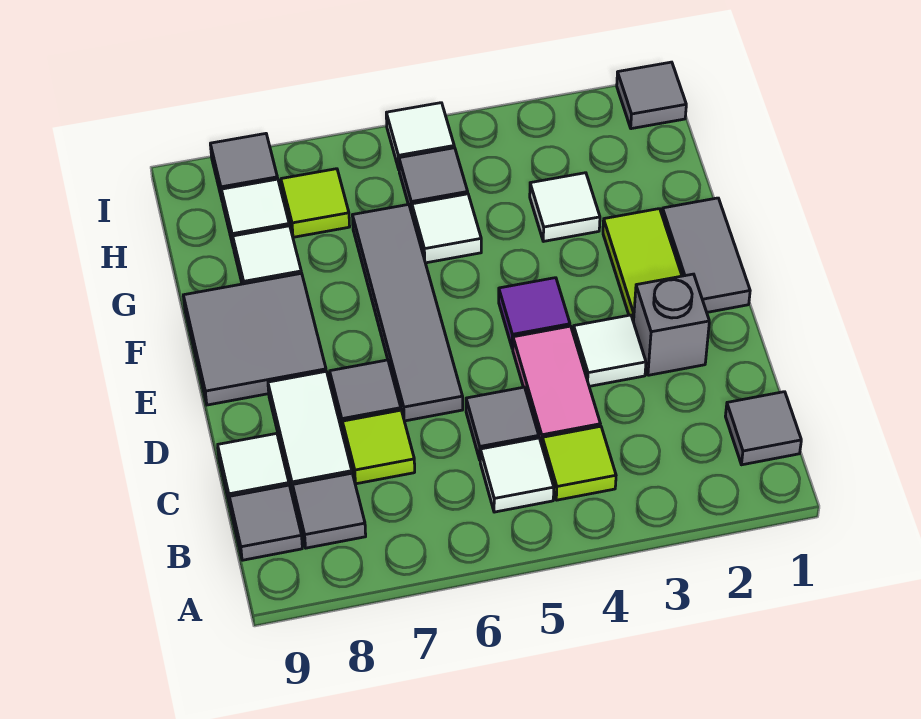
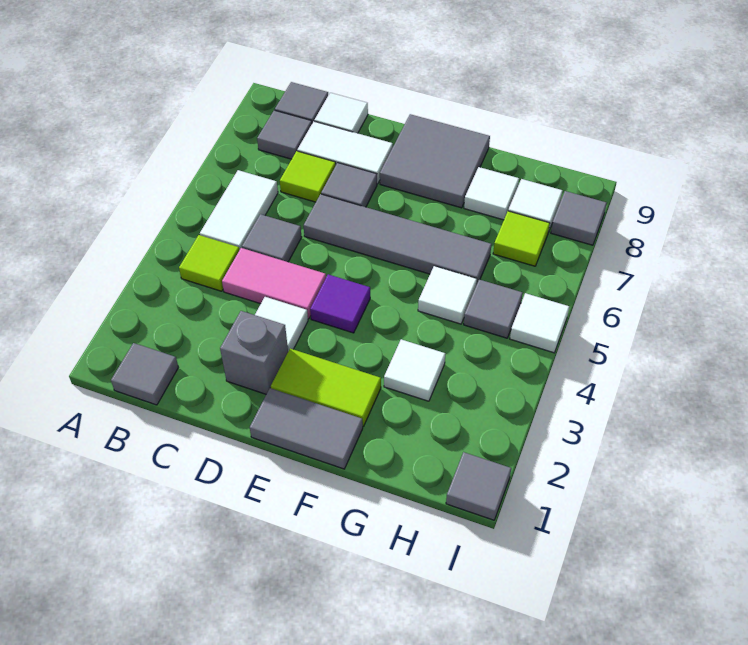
white tile B5 level 1 -> white tile B5:B6 level 1

